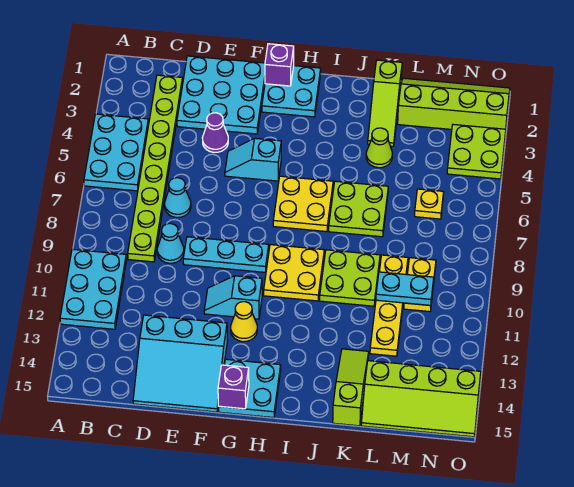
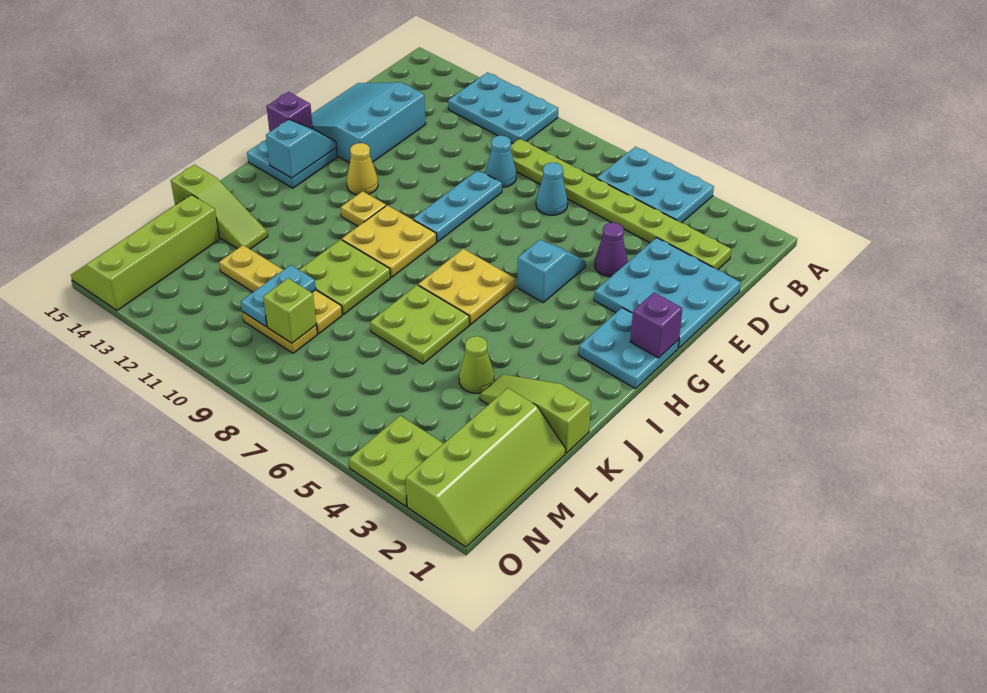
cyan slope F11:G11 level 1 top G -> cyan slope G14:H14 level 2 top H
yellow plate M6 level 1 -> yellow plate H11 level 1
none -> lime brick M9 level 2

